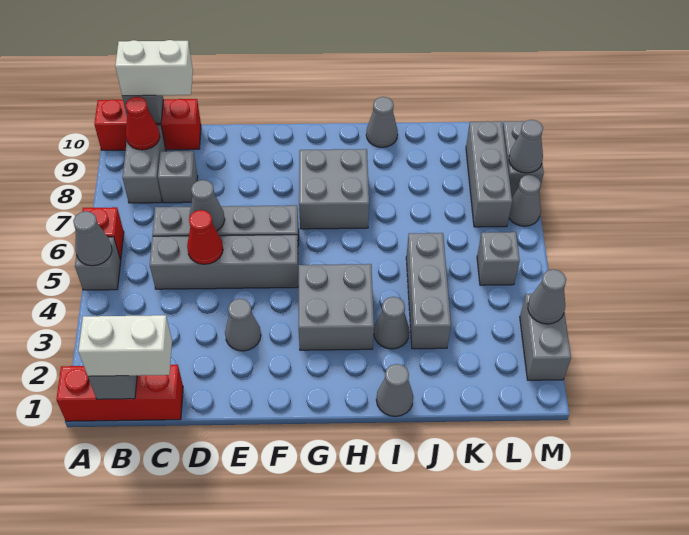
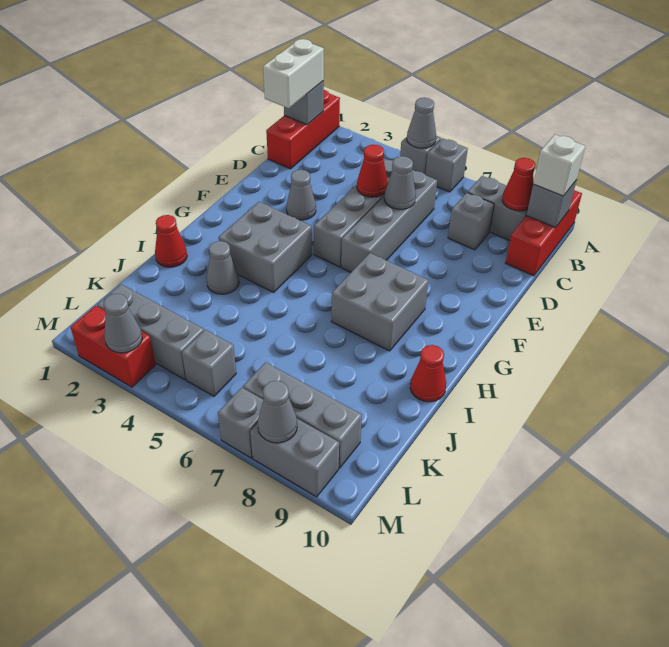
red brick A6 level 1 -> grey brick A6 level 1
white brick B10:C10 level 3 -> white brick B10 level 3
grey cone I1 level 1 -> red cone I1 level 1
grey cone I10 level 1 -> red cone I10 level 1
grey brick J3:J5 level 1 -> grey brick L2:L4 level 1
grey brick M2:M3 level 1 -> red brick M2:M3 level 1
grey cone M7 level 1 -> grey brick M7 level 1

